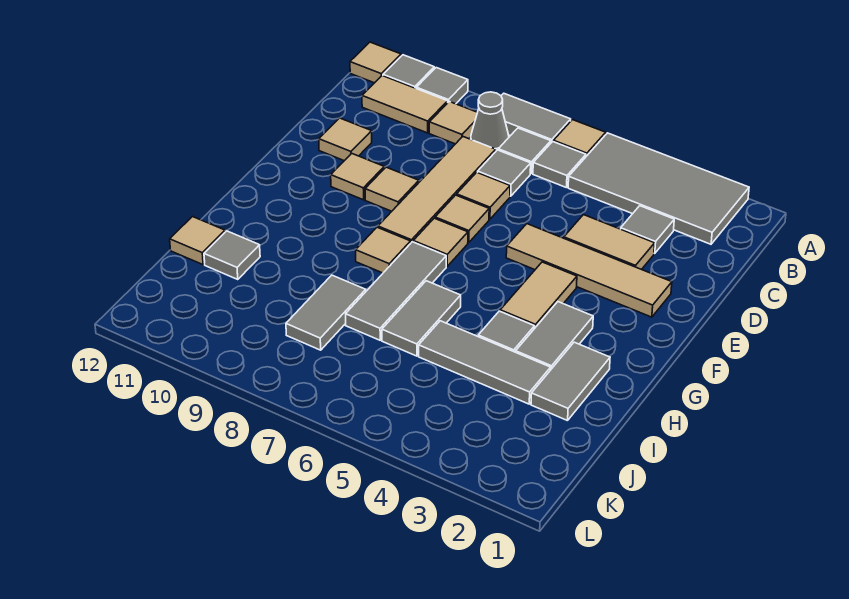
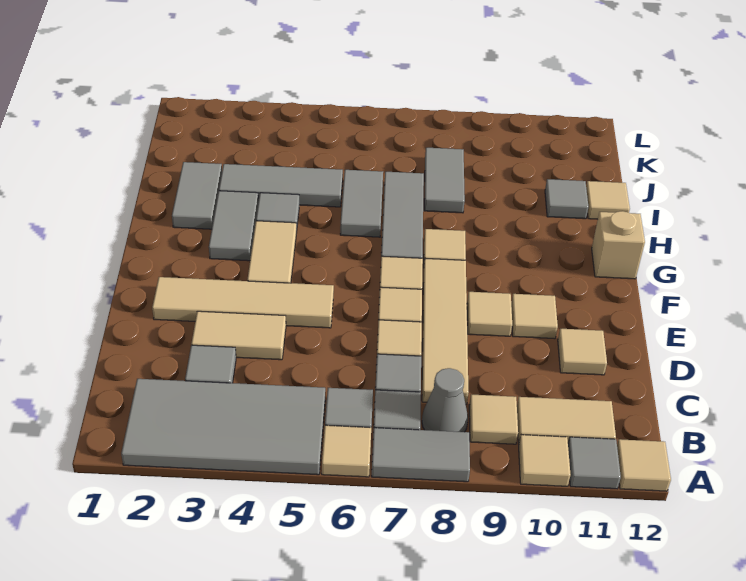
grey tile A10 level 1 -> tan tile A10 level 1
none -> tan brick G12 level 1

